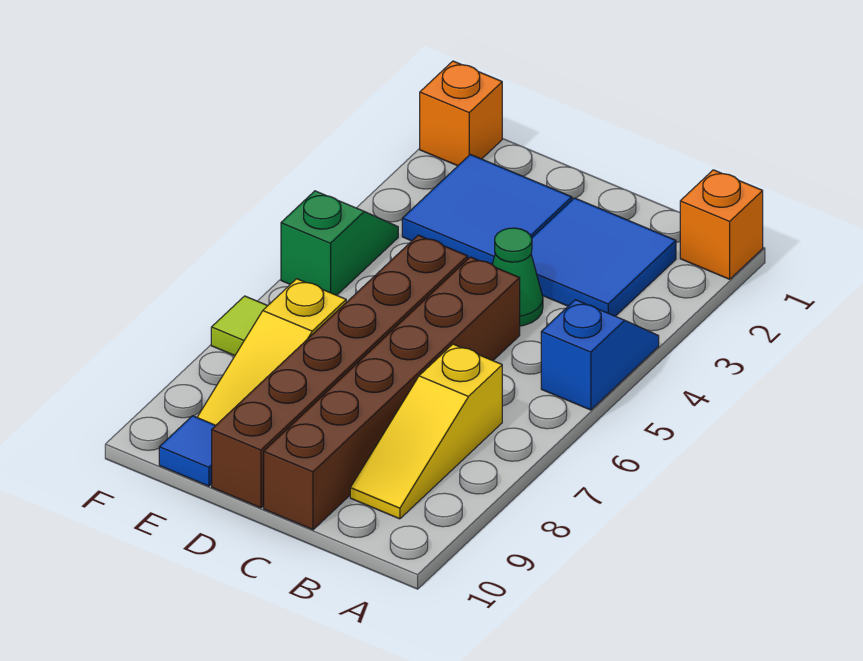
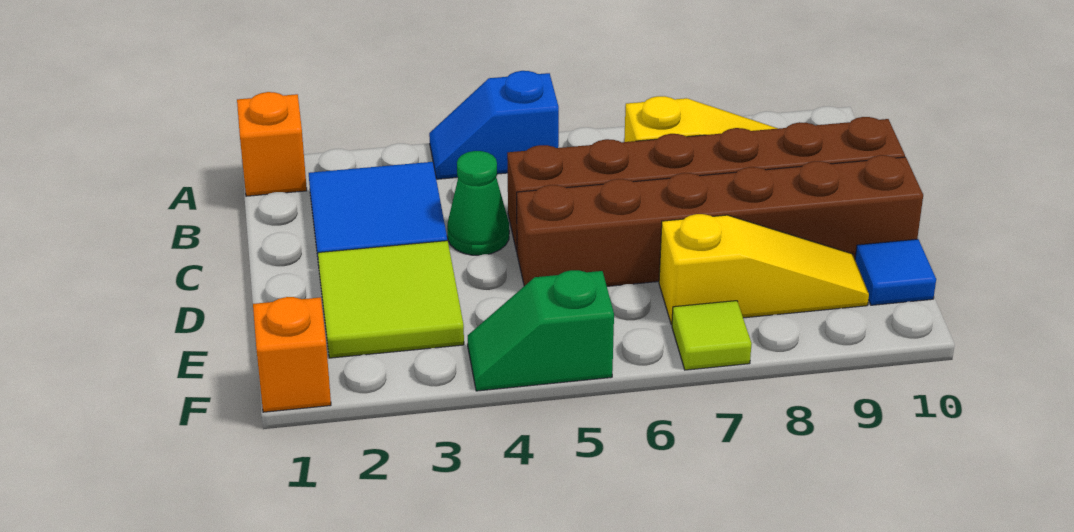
blue tile D2:E3 level 1 -> lime tile D2:E3 level 1

